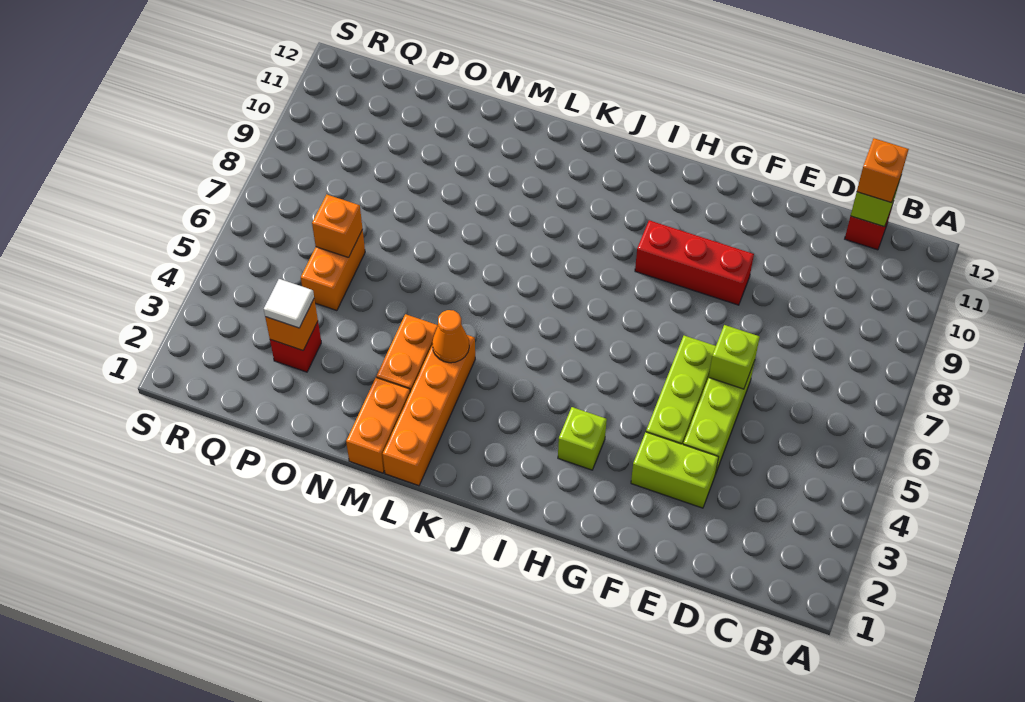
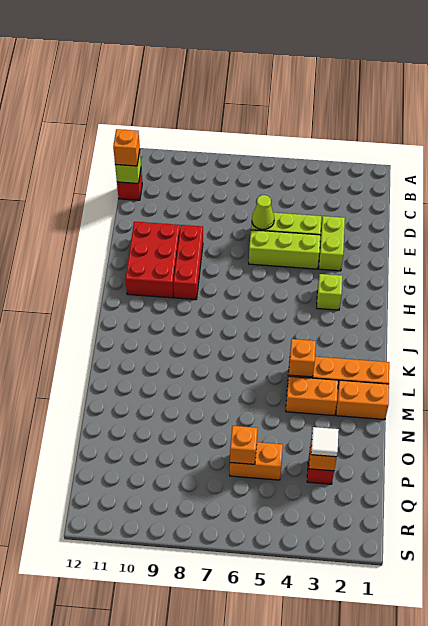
lime brick E6 level 2 -> lime cone E6 level 2
none -> red brick F10:H11 level 1
orange cone L4 level 2 -> orange brick L4 level 2

